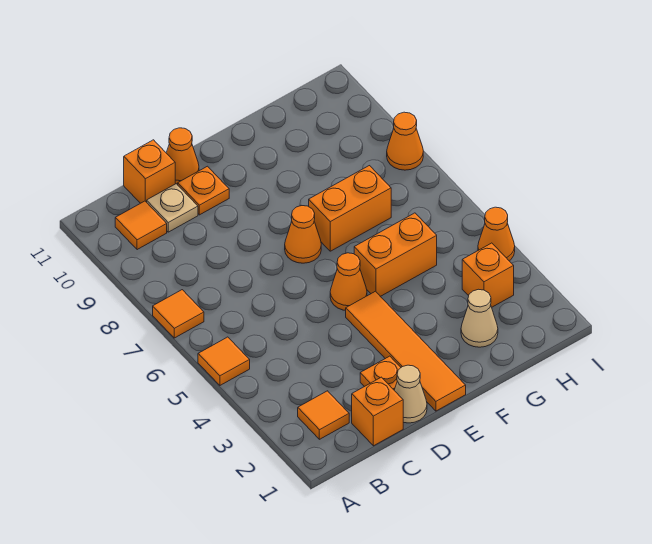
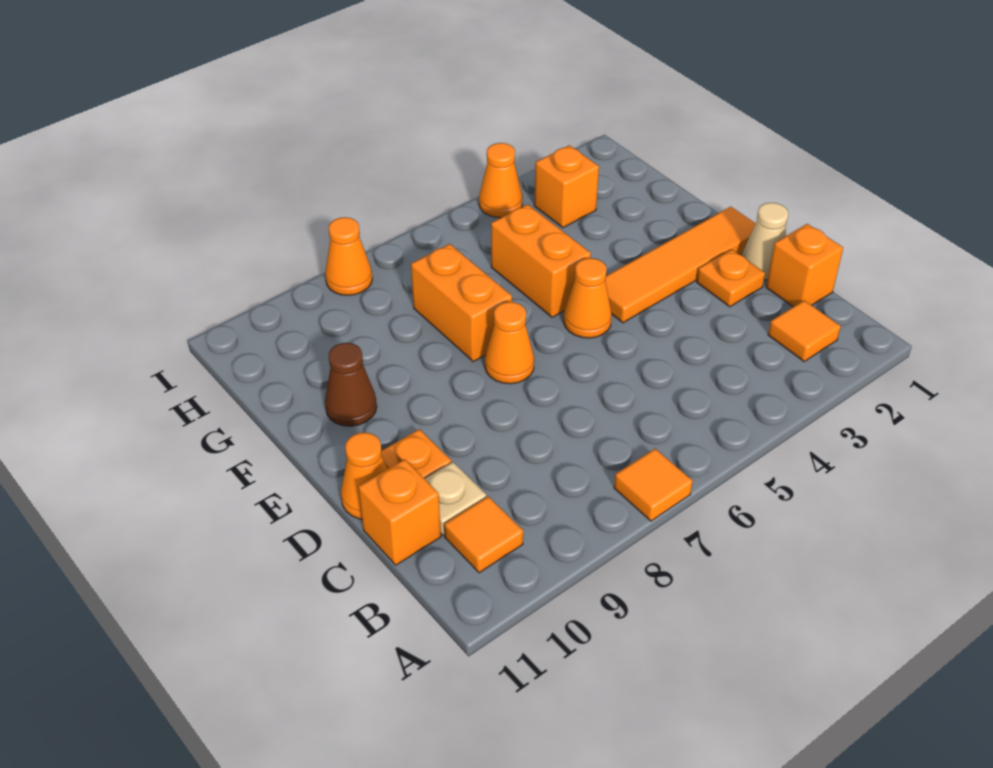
orange tile A5 level 1 -> none
none -> brown cone F10 level 1
tan cone G2 level 1 -> none

